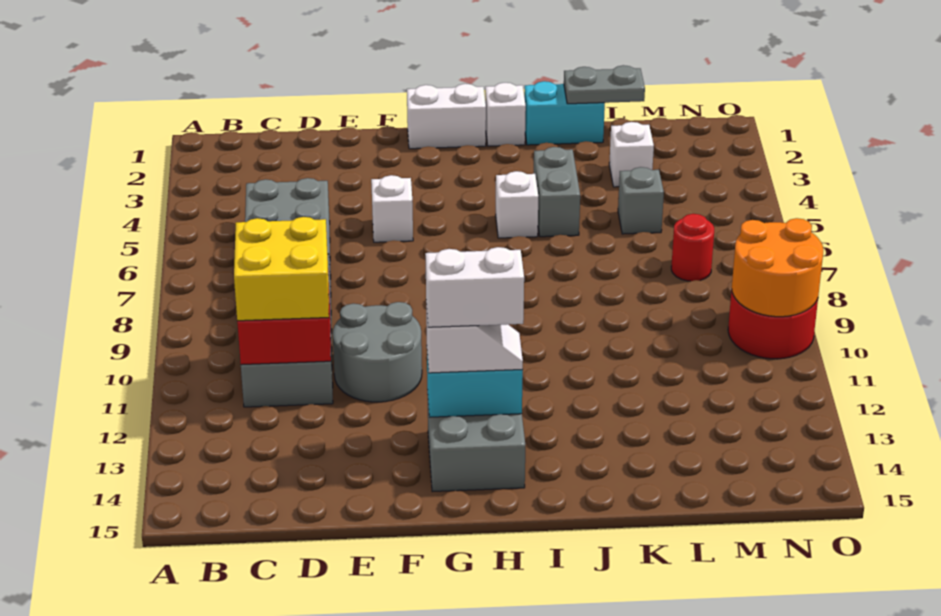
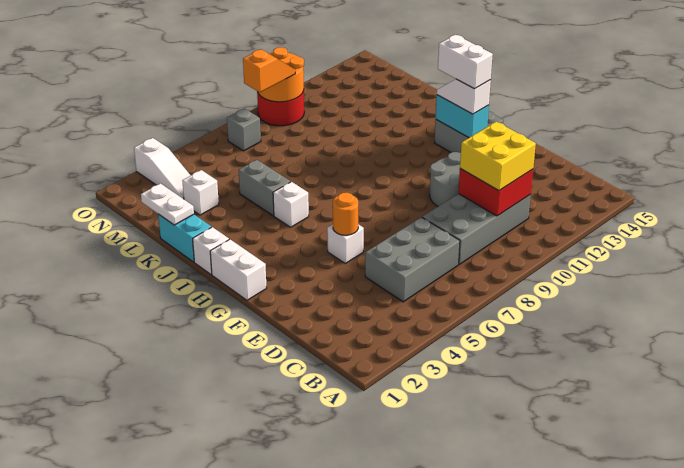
none -> orange round brick F5 level 2
grey brick J4:J5 level 1 -> grey brick J5:K5 level 1
grey plate K1:L1 level 2 -> white plate K1:L1 level 2
grey brick L5 level 1 -> grey brick N7 level 1
none -> white slope M3:O3 level 1 top O
red round brick M7 level 1 -> none
none -> orange slope N8:N9 level 3 top 8

